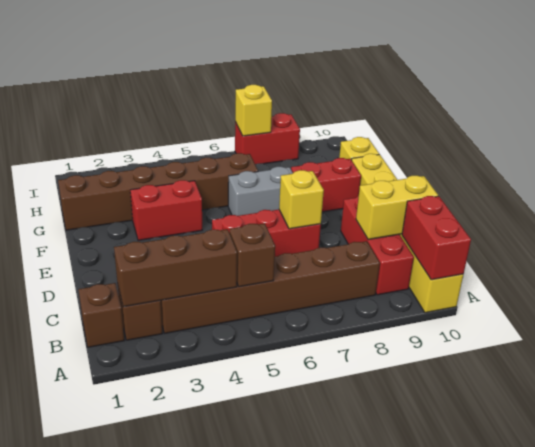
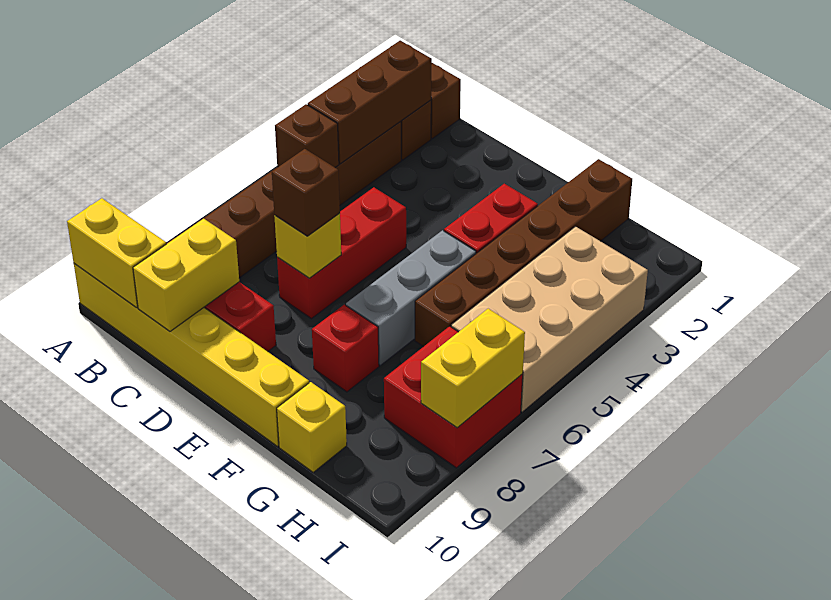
red brick A10:B10 level 2 -> yellow brick A10:B10 level 2
none -> brown brick D7 level 3
grey brick F6:F7 level 1 -> grey brick F5:F7 level 1
red brick F8:F9 level 1 -> red brick F8 level 1
none -> tan brick H3:I6 level 1
red brick I7:I8 level 1 -> red brick H7:I8 level 1
yellow brick I7 level 2 -> yellow brick I7:I8 level 2

